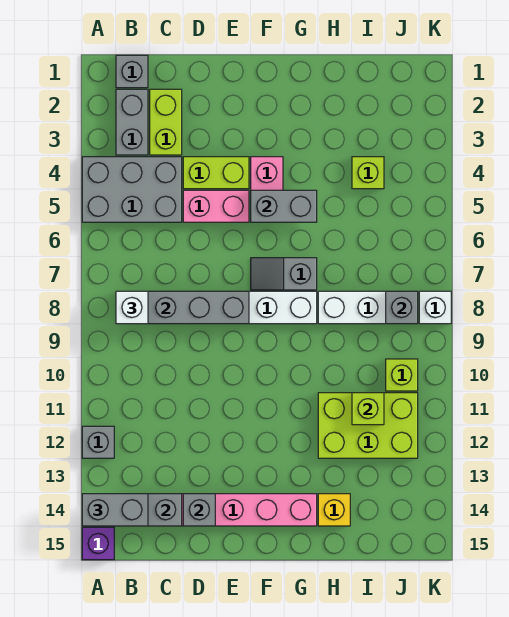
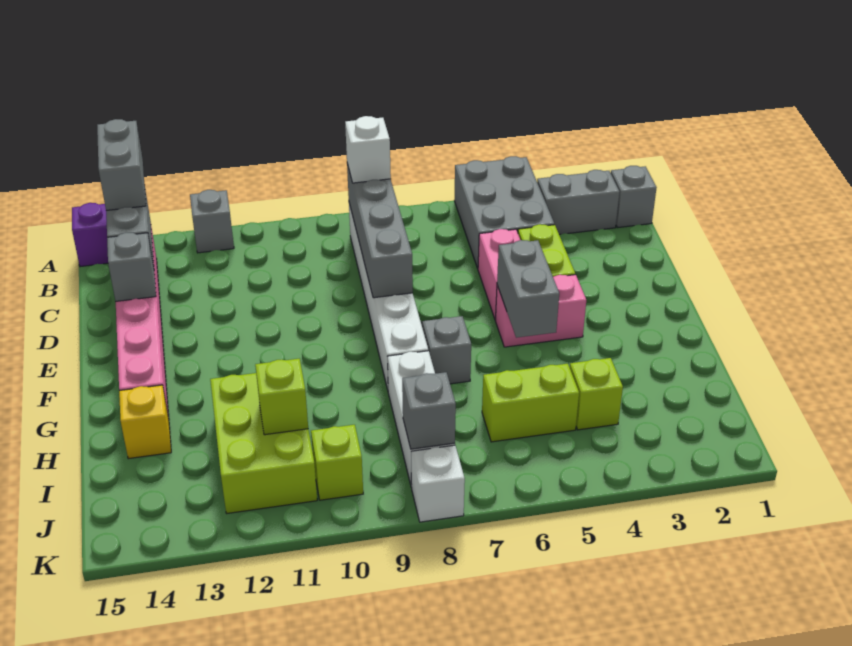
lime brick C2:C3 level 1 -> lime brick I5:I6 level 1

